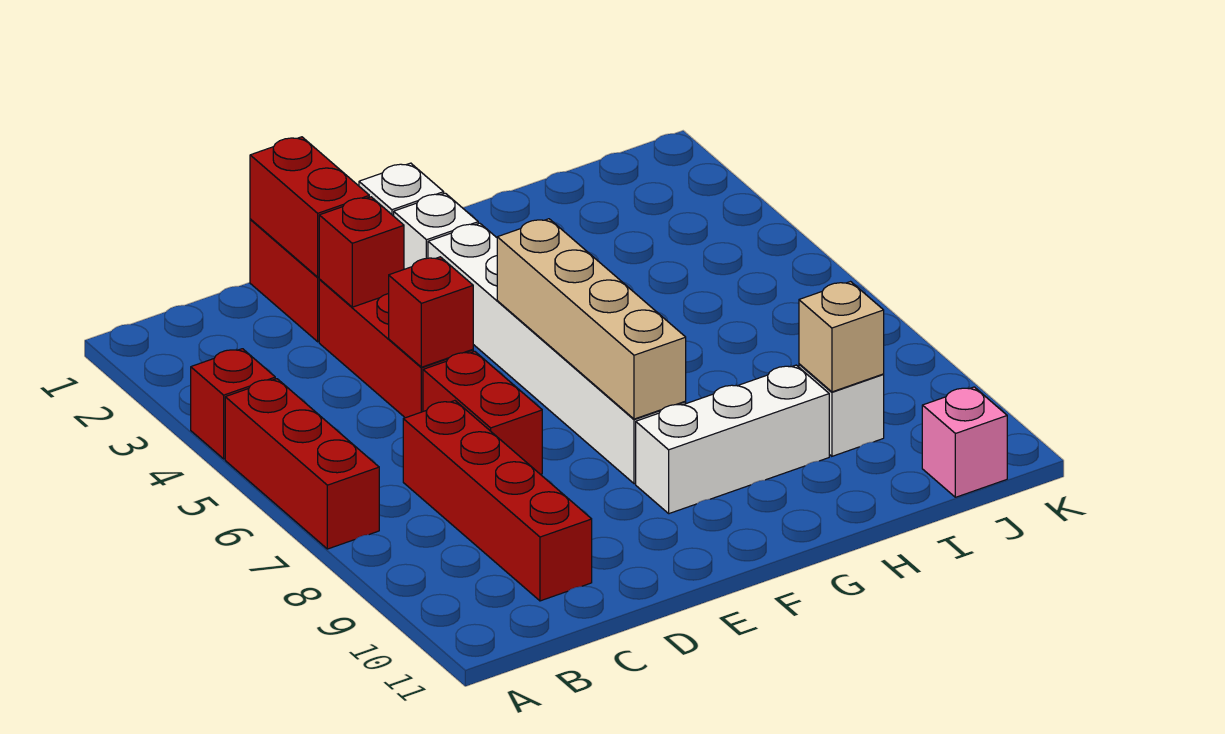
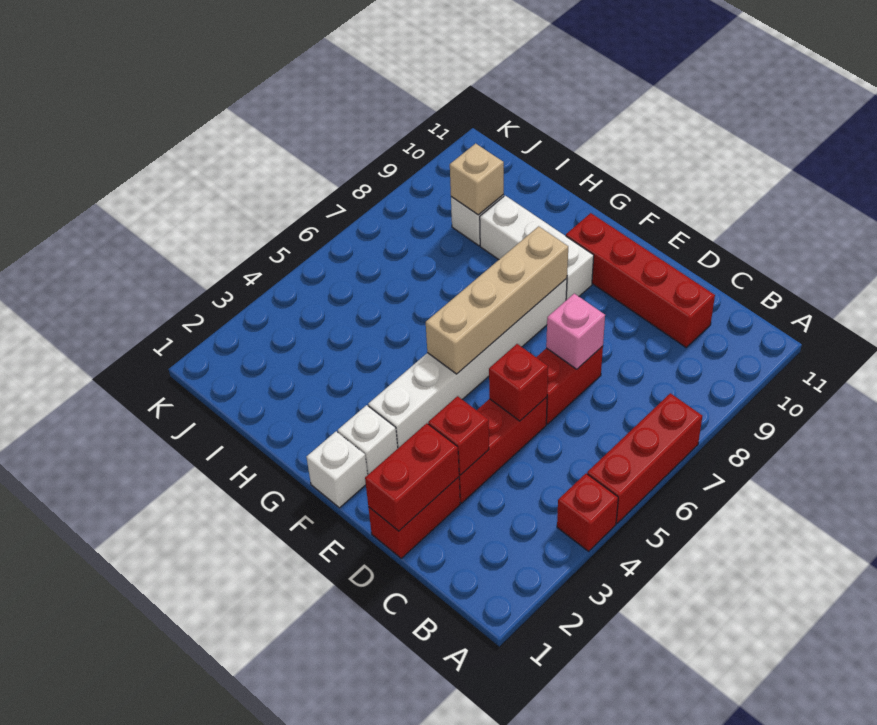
red brick C7:C10 level 1 -> red brick C10:F10 level 1
pink brick J11 level 1 -> pink brick D7 level 2

